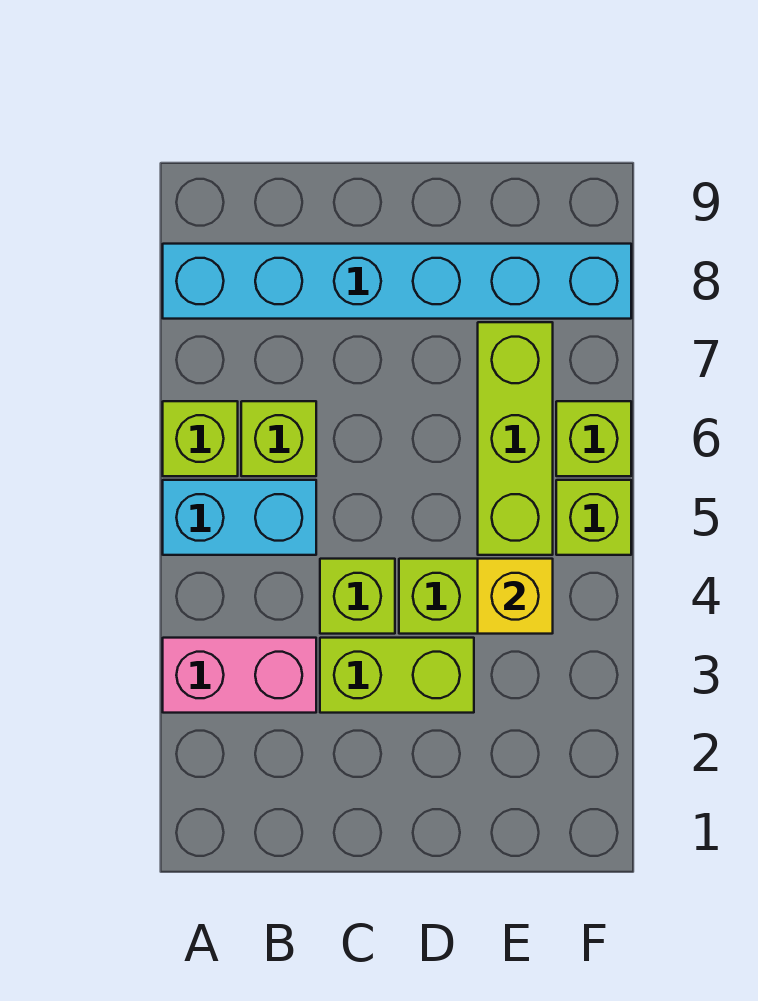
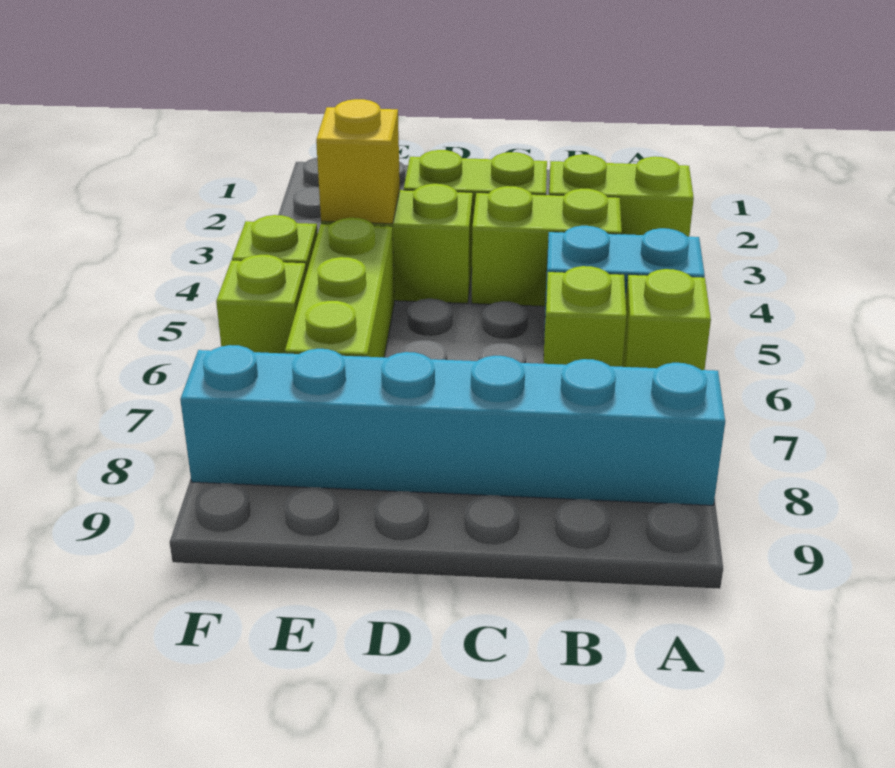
pink brick A3:B3 level 1 -> lime brick A3:B3 level 1
lime brick C4 level 1 -> lime brick B4:C4 level 1

